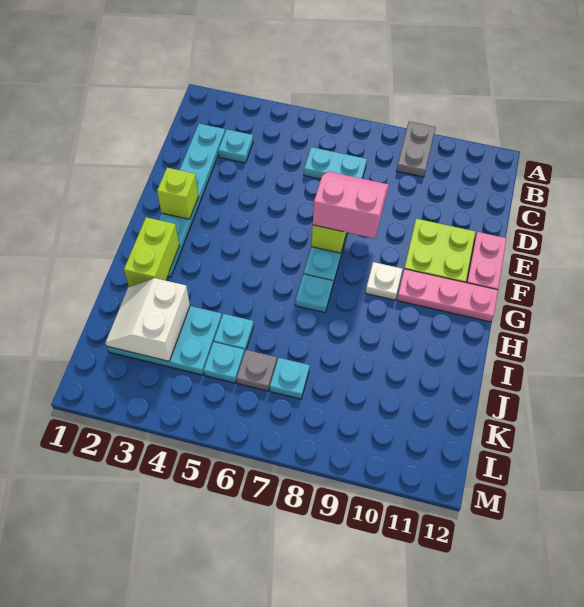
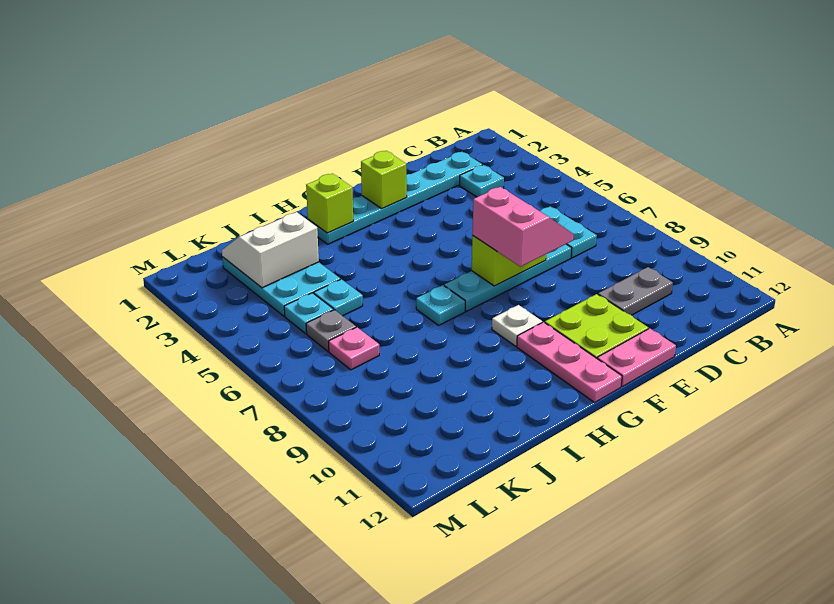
grey plate A9:B9 level 1 -> grey plate C10:D10 level 1
lime brick H2:I2 level 2 -> lime brick H2 level 2
cyan plate K7 level 1 -> pink plate K7 level 1

